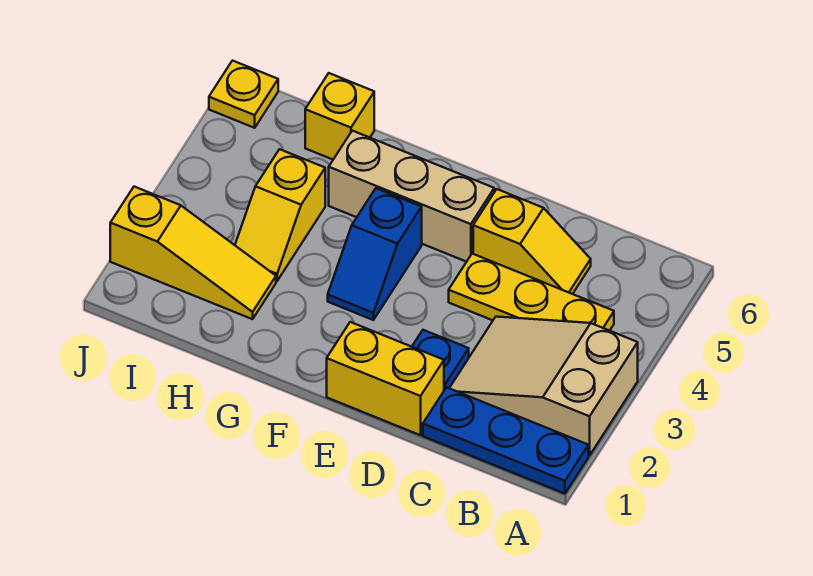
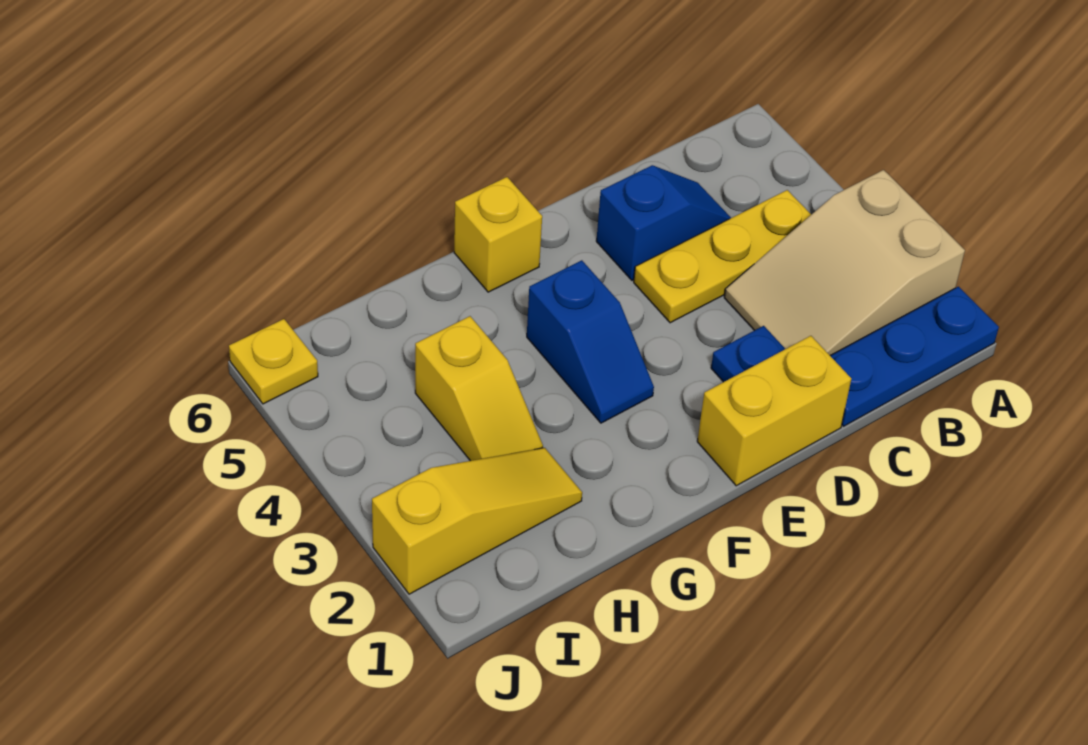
yellow slope C5:D5 level 1 top D -> blue slope C5:D5 level 1 top D
tan brick E5:G5 level 1 -> none
yellow brick H6 level 1 -> yellow brick F6 level 1

